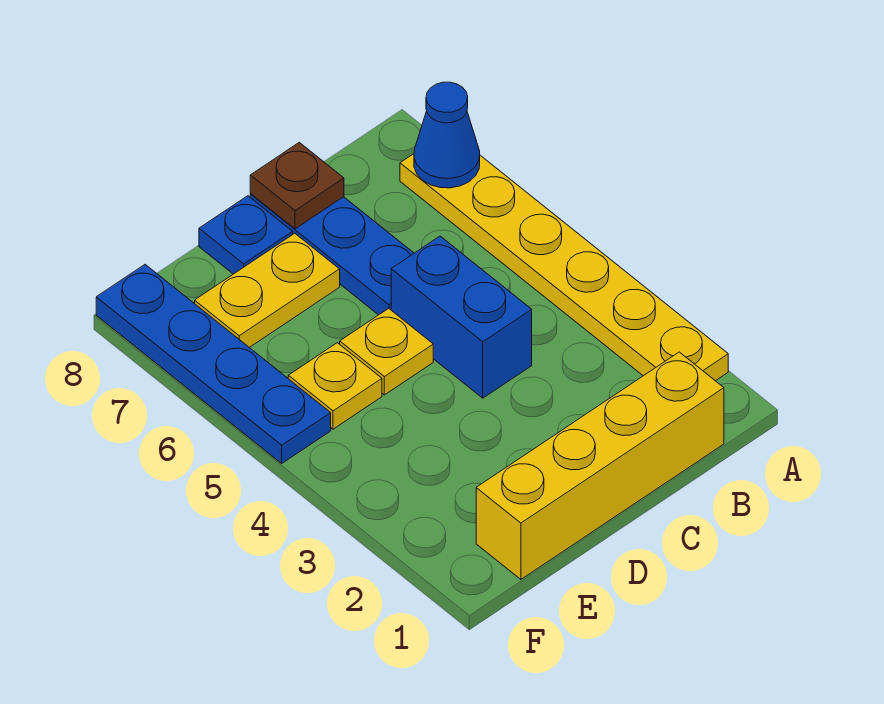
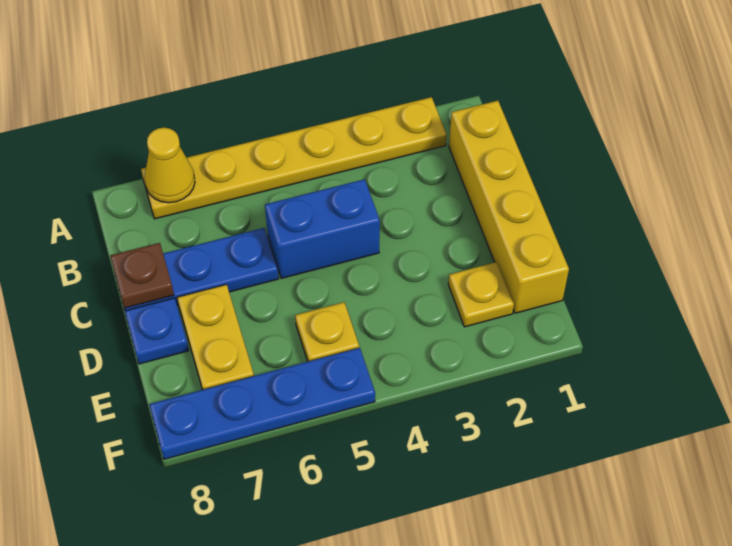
blue cone A7 level 2 -> yellow cone A7 level 2
yellow plate D5 level 1 -> yellow plate E2 level 1

